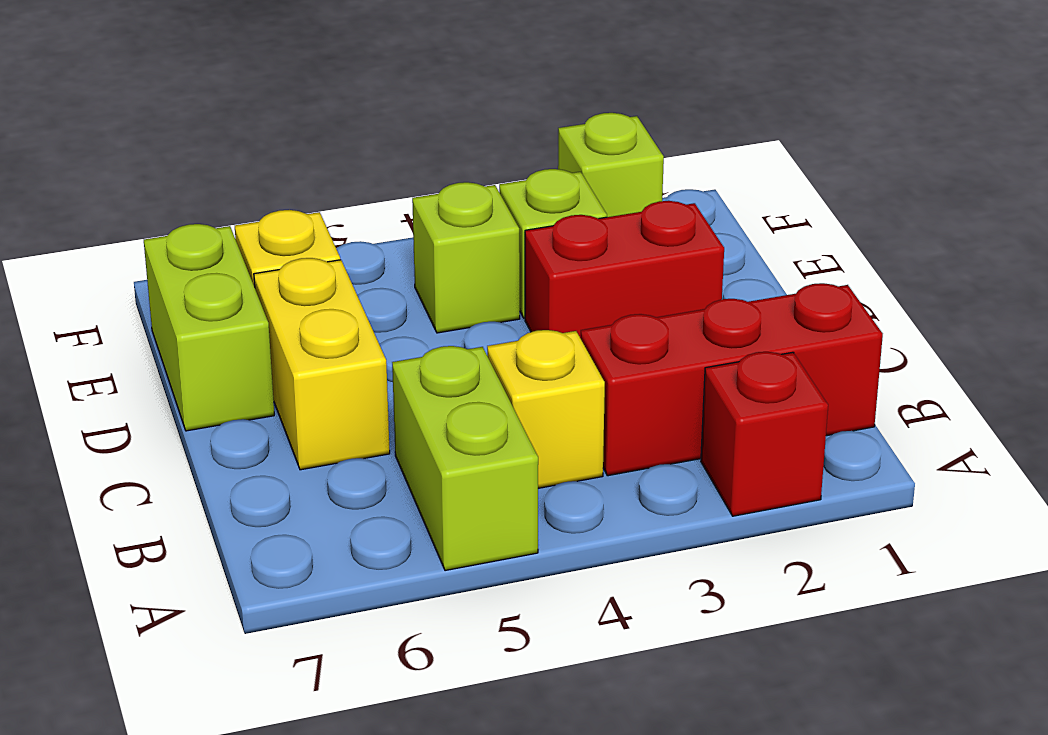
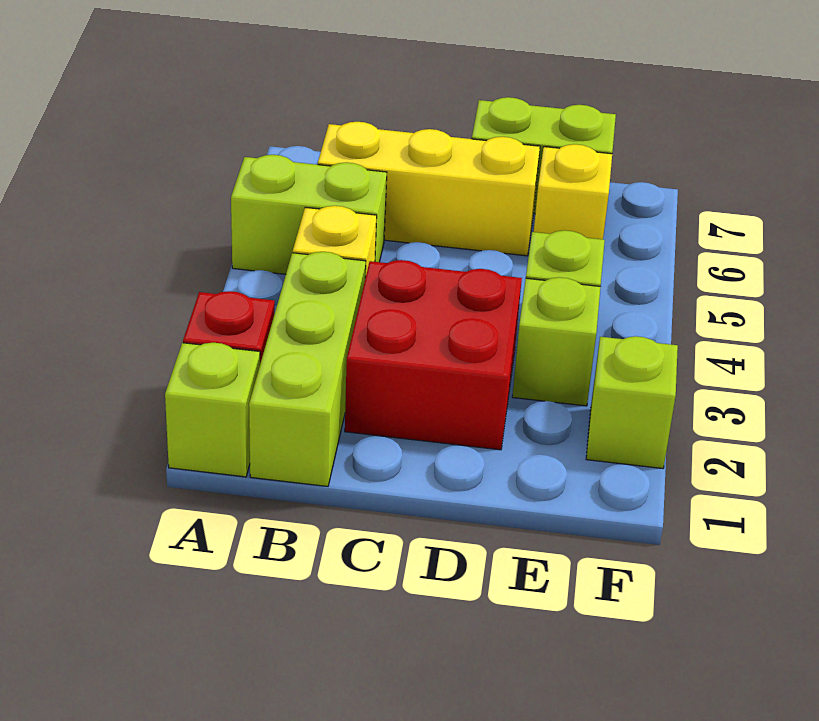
none -> lime brick A1 level 1
red brick B1:B3 level 1 -> lime brick B1:B3 level 1
yellow brick C6:D6 level 1 -> yellow brick B6:D6 level 1
red brick D2:D3 level 1 -> red brick C2:D3 level 1

